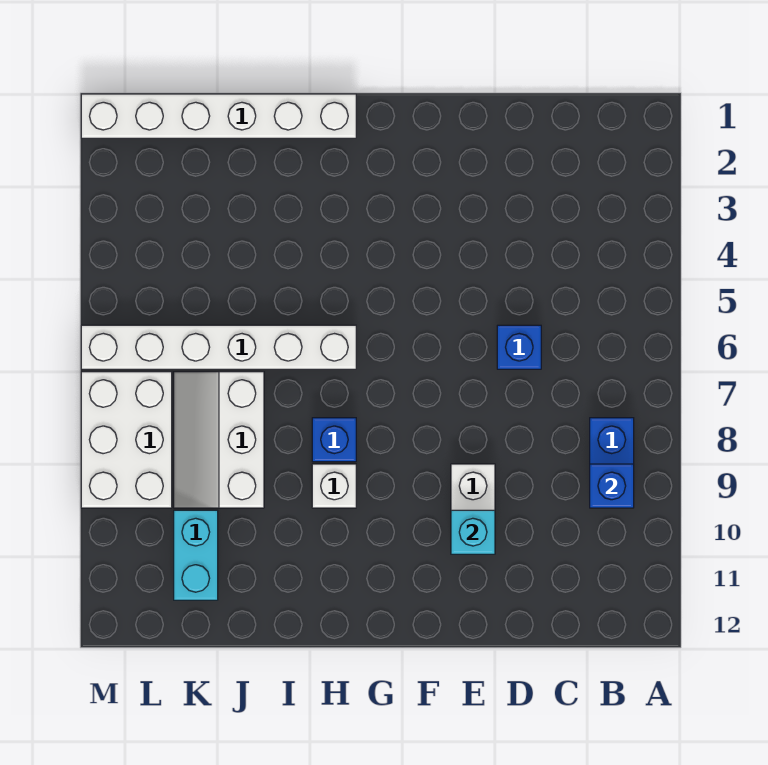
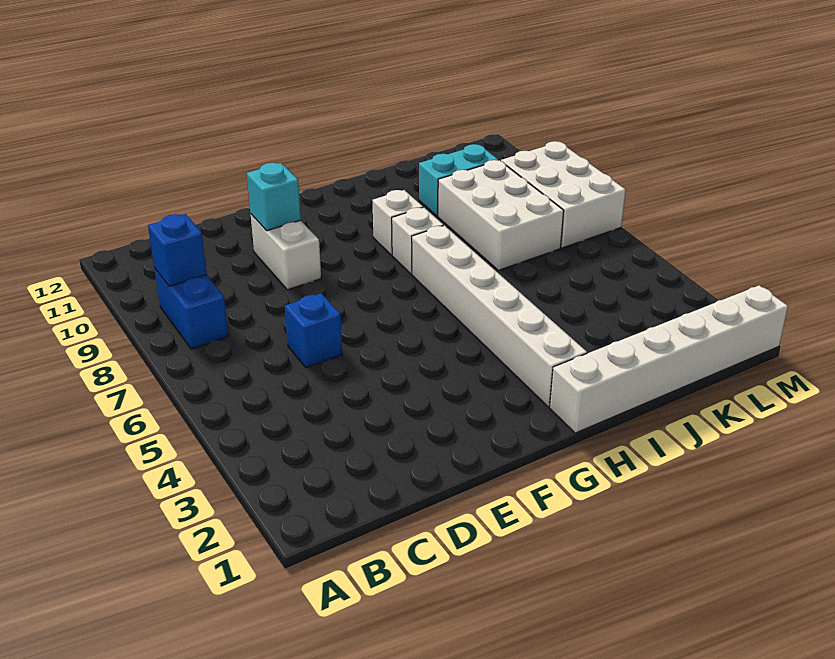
white brick H6:M6 level 1 -> white brick H2:H7 level 1
blue brick H8 level 1 -> white brick H8 level 1
white slope J7:K9 level 1 top J -> white brick J7:K9 level 1
cyan brick K10:K11 level 1 -> cyan brick J10:K10 level 1

